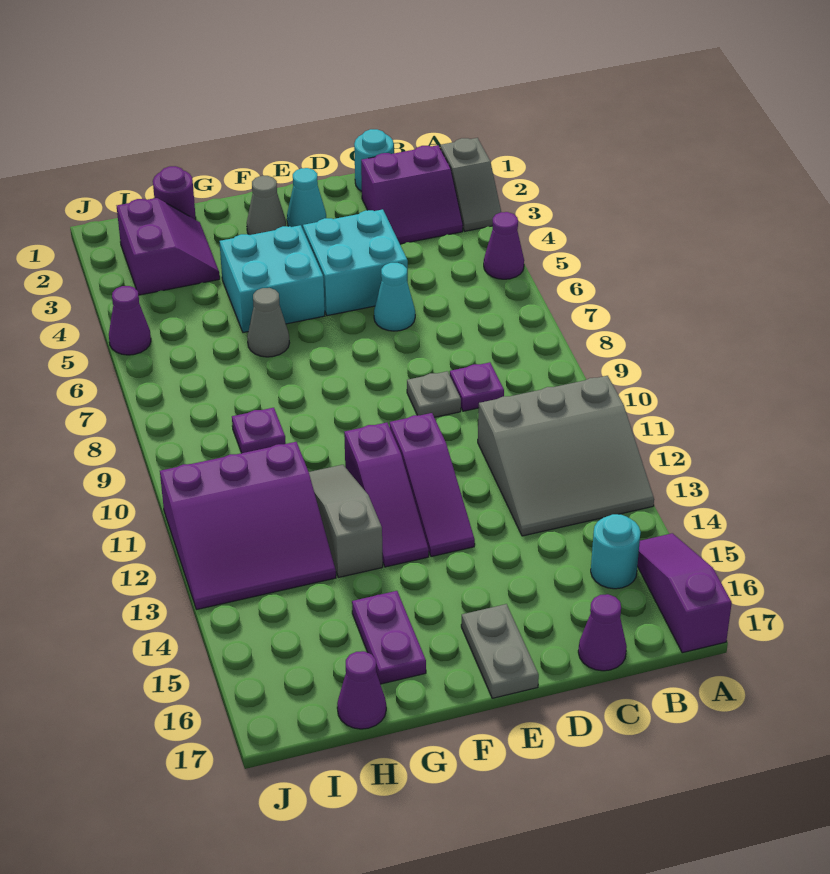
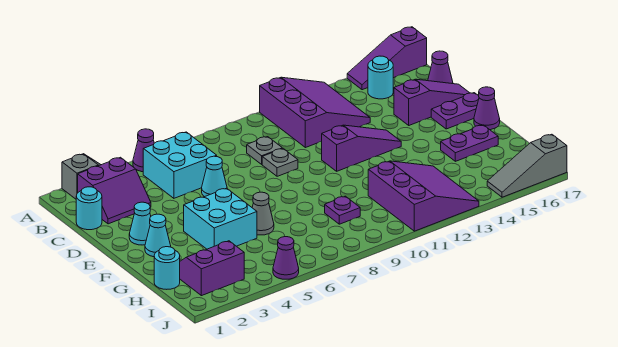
grey slope A11:C13 level 1 top 11 -> purple slope A11:C13 level 1 top 11
purple slope B2:C3 level 1 top 2 -> purple slope B2:C3 level 1 top B
purple plate C9 level 1 -> grey plate C9 level 1
cyan brick D4:E5 level 1 -> cyan brick B5:C6 level 1
grey plate E16:E17 level 1 -> purple plate E16:E17 level 1
grey cone F2 level 1 -> cyan cone F2 level 1
purple slope F11:F13 level 1 top 11 -> purple slope D15:D17 level 1 top 15
grey slope G11:G13 level 1 top 13 -> grey slope J15:J17 level 1 top 17
purple round brick H1 level 1 -> cyan round brick H1 level 1
purple cone H17 level 1 -> purple cone F17 level 1

